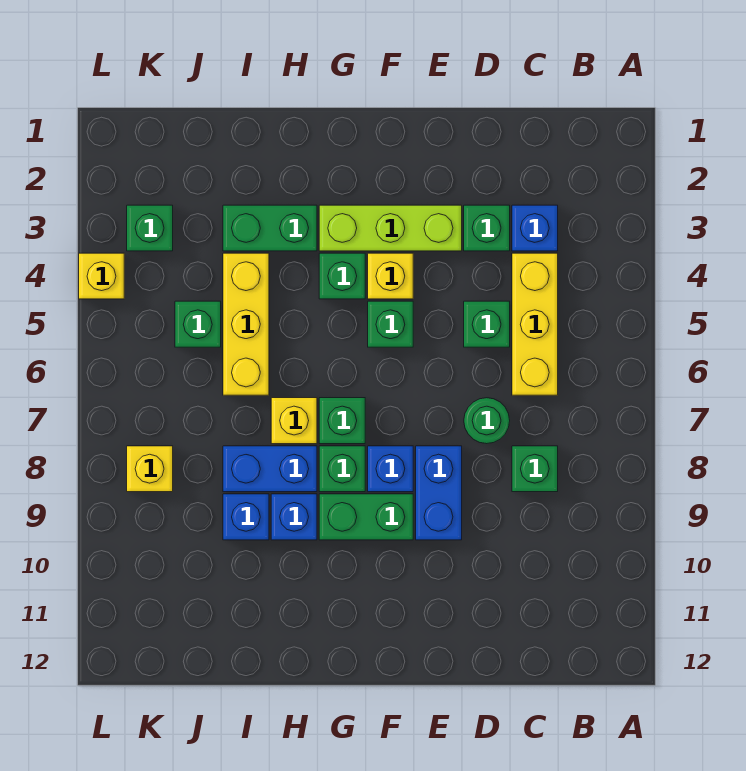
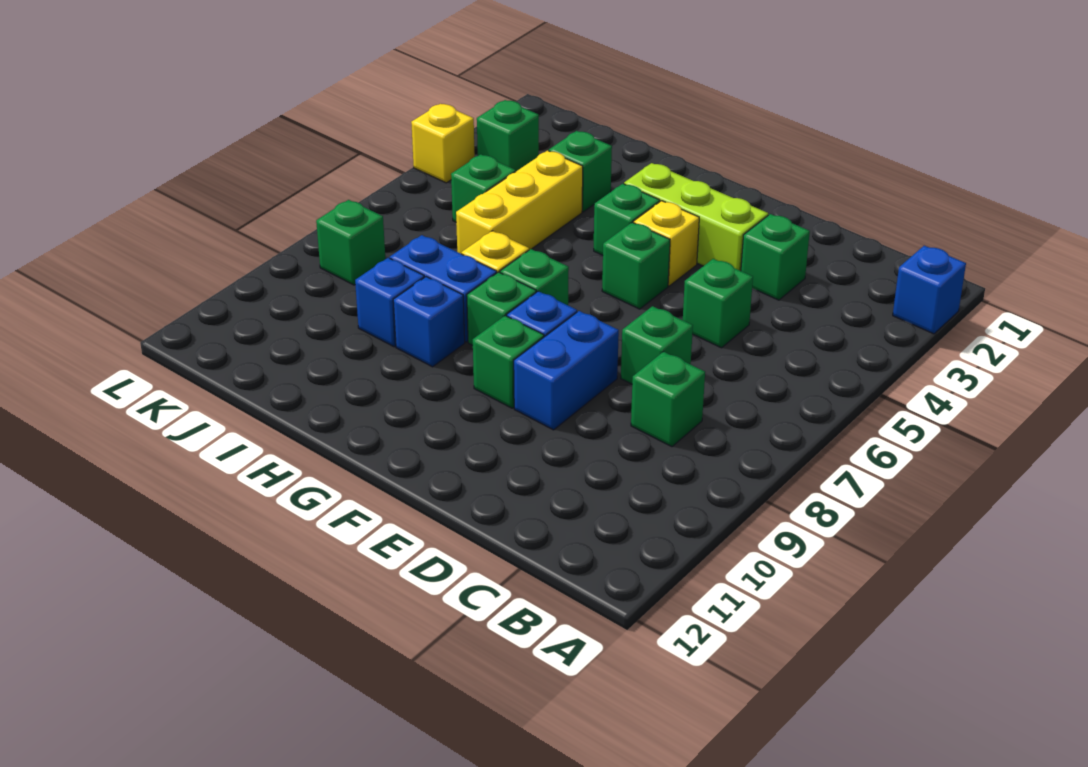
blue brick C3 level 1 -> blue brick A2 level 1
yellow brick C4:C6 level 1 -> none
green round brick D7 level 1 -> green brick D7 level 1
green brick F9:G9 level 1 -> green brick F9 level 1
green brick H3:I3 level 1 -> green brick I3 level 1
yellow brick K8 level 1 -> green brick K8 level 1

